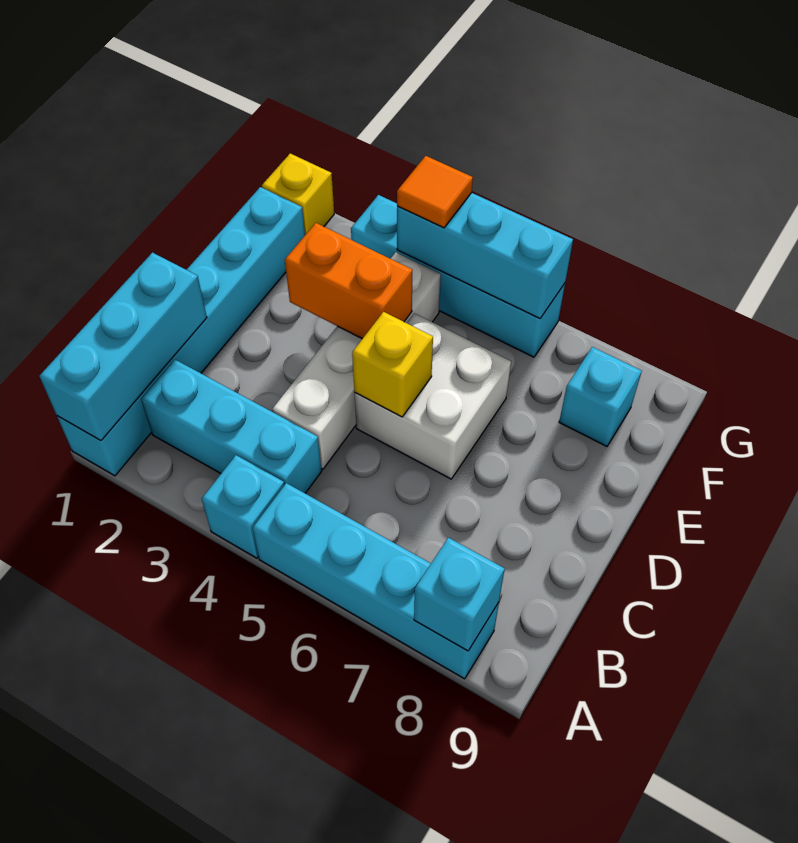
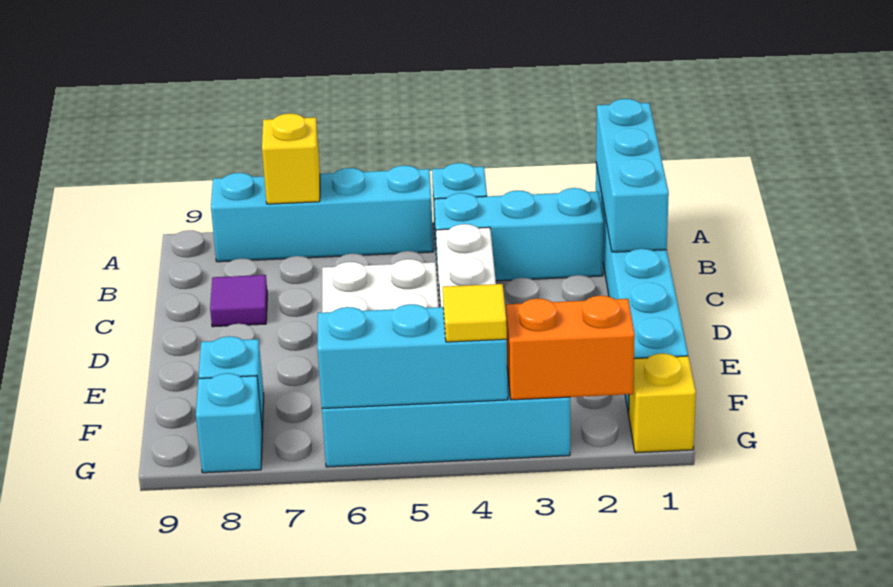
cyan brick A8 level 2 -> cyan brick G8 level 1
none -> purple tile C8 level 1
yellow brick D5 level 2 -> yellow brick A7 level 2
orange brick E3:E4 level 2 -> orange brick G2:G3 level 2
orange tile G4 level 3 -> yellow tile G4 level 3

